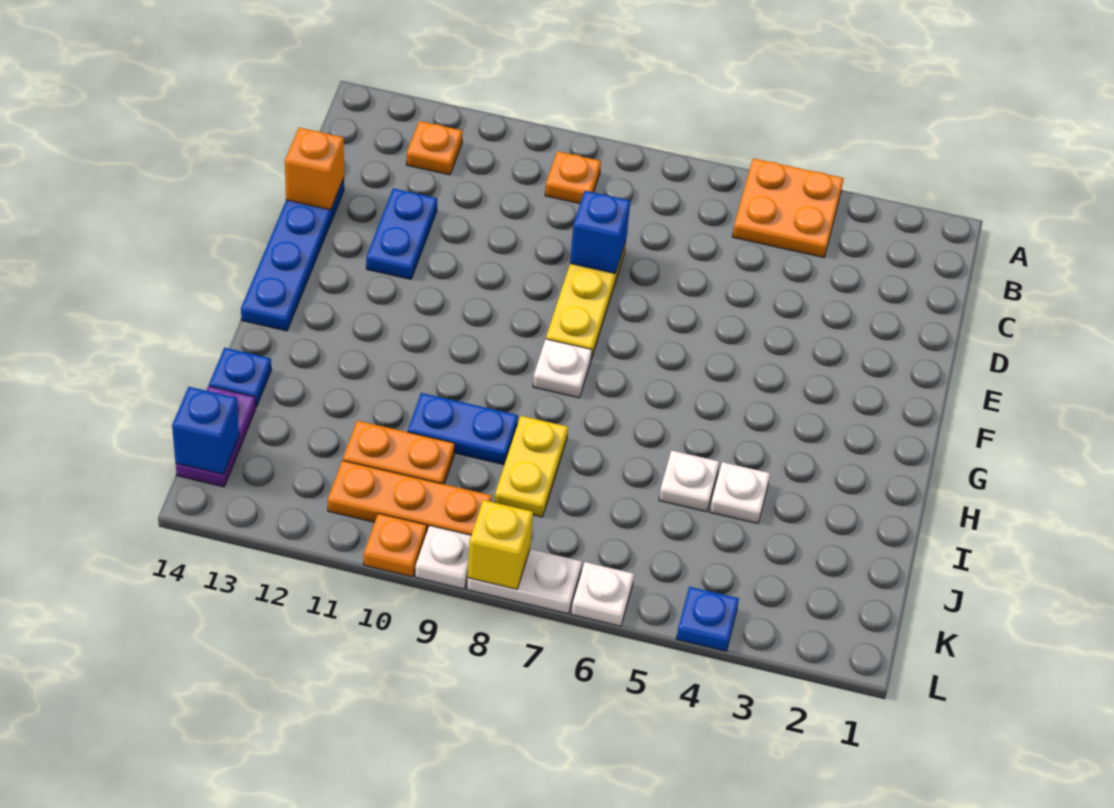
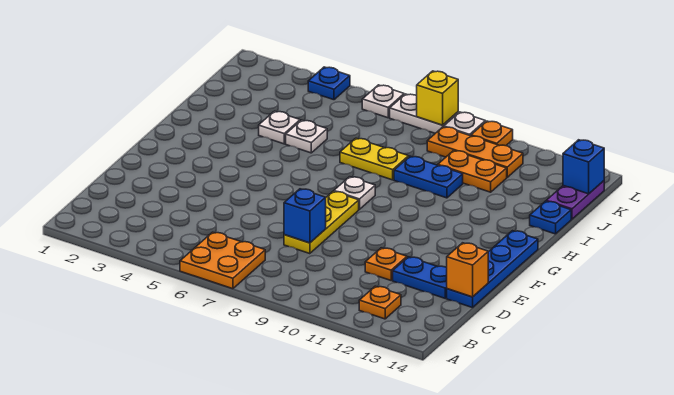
orange plate A4:B5 level 1 -> orange plate A6:B7 level 1
orange plate B9 level 1 -> orange plate D11 level 1
blue plate D12:E12 level 1 -> blue plate D12:D13 level 1
yellow plate I8:J8 level 1 -> yellow plate I7:I8 level 1

